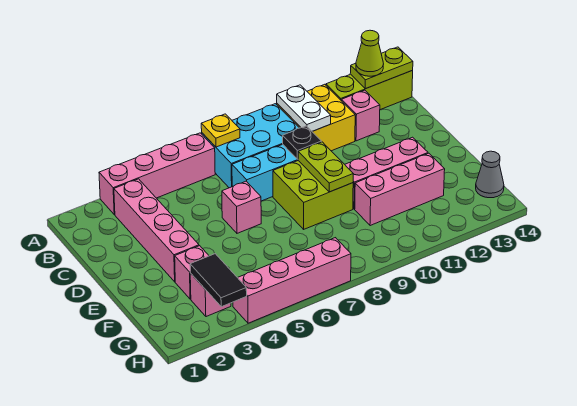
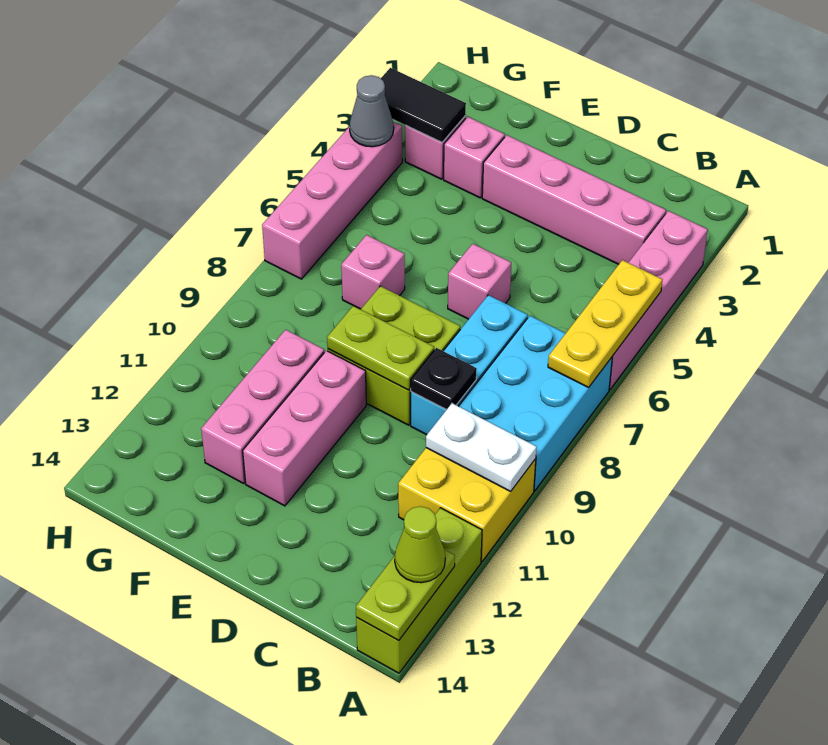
yellow plate A7 level 2 -> yellow plate A5:A7 level 2
pink brick B12 level 1 -> pink brick F7 level 1
grey cone G14 level 1 -> grey cone H4 level 2

